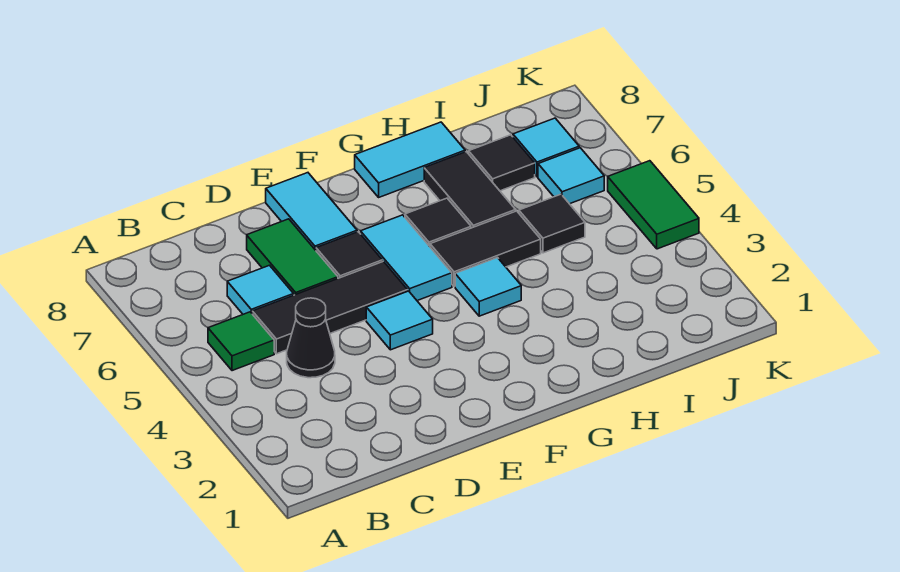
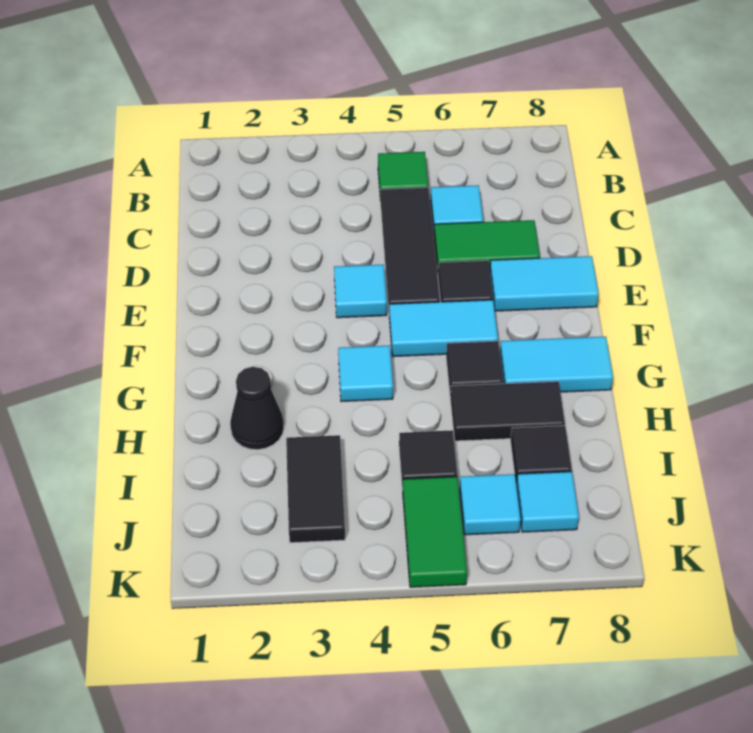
black cone C4 level 1 -> black cone H2 level 1
black tile G5:H5 level 1 -> black tile I3:J3 level 1
cyan tile G8:H8 level 1 -> cyan tile G7:G8 level 1
green tile K4:K5 level 1 -> green tile J5:K5 level 1

